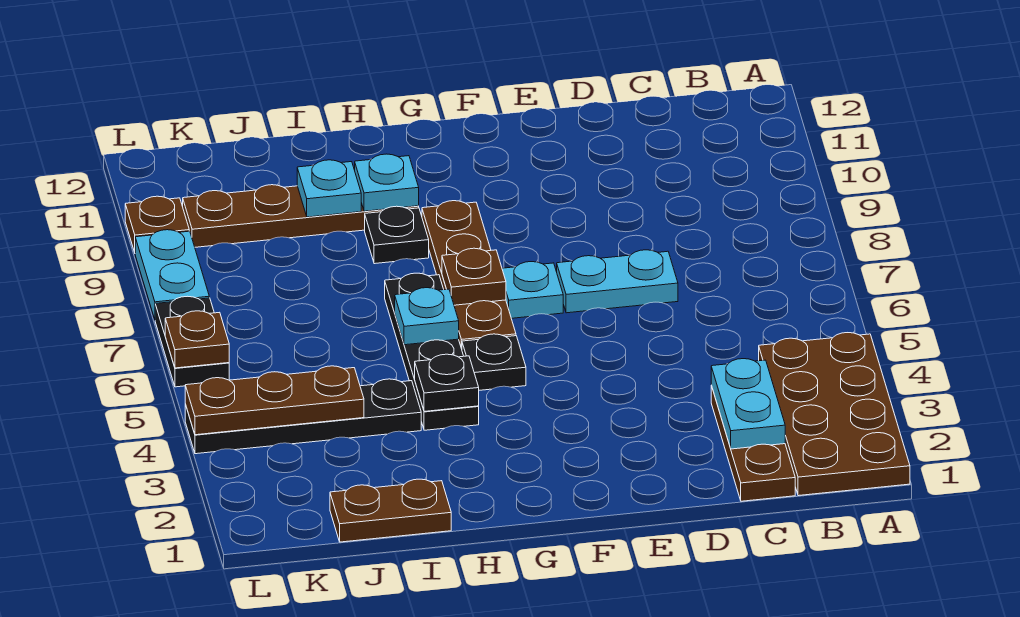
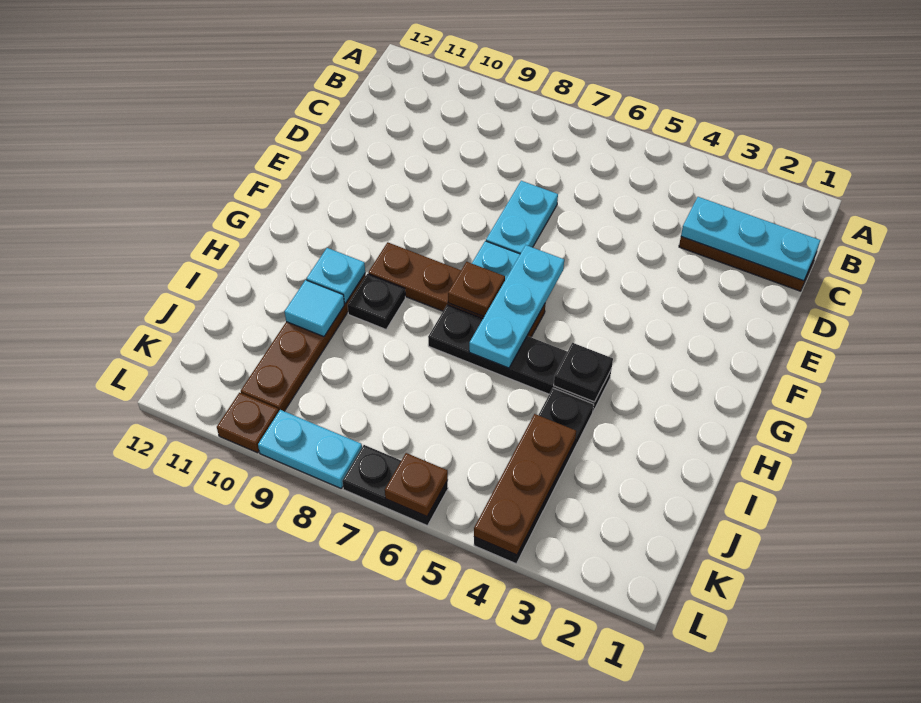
brown plate A1:B4 level 1 -> none
cyan plate C2:C3 level 2 -> cyan plate C1:C3 level 2
black plate G5 level 1 -> none
cyan plate H6 level 2 -> cyan plate F6:H6 level 2
brown plate I1:J1 level 1 -> none
cyan plate I10 level 2 -> cyan tile I10 level 2

